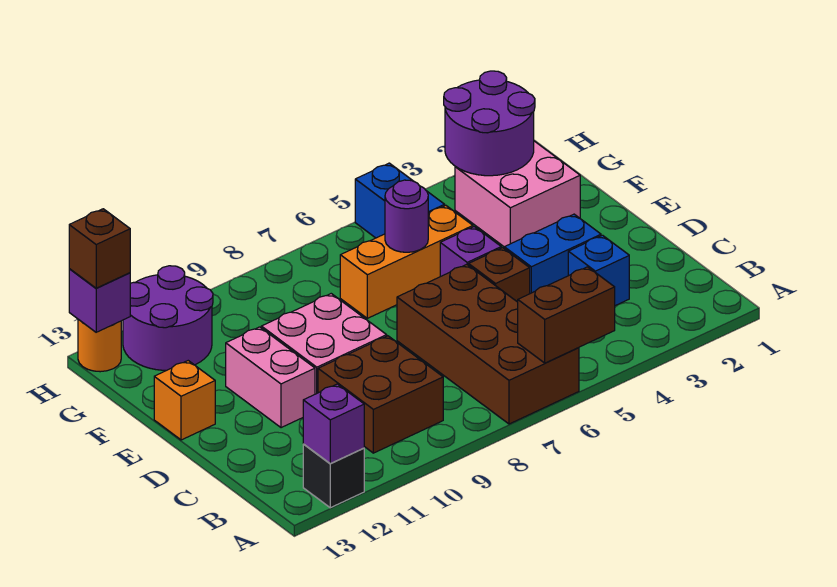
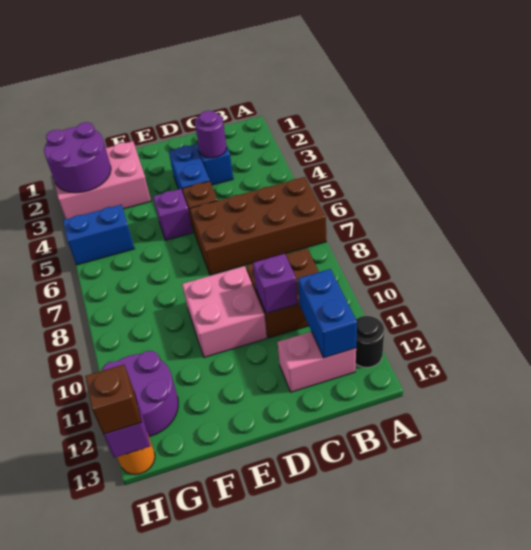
brown brick A5:A6 level 2 -> none
black brick A12 level 1 -> black round brick A12 level 1
purple brick A12 level 2 -> purple brick C10 level 2
none -> blue brick B11:B12 level 2
pink brick D11:E11 level 1 -> pink brick B12:C12 level 1
orange brick E13 level 1 -> none
pink brick F2:G3 level 1 -> pink brick F2:H3 level 1
orange brick F5:F7 level 1 -> none
purple round brick F6 level 2 -> purple round brick C3 level 2

